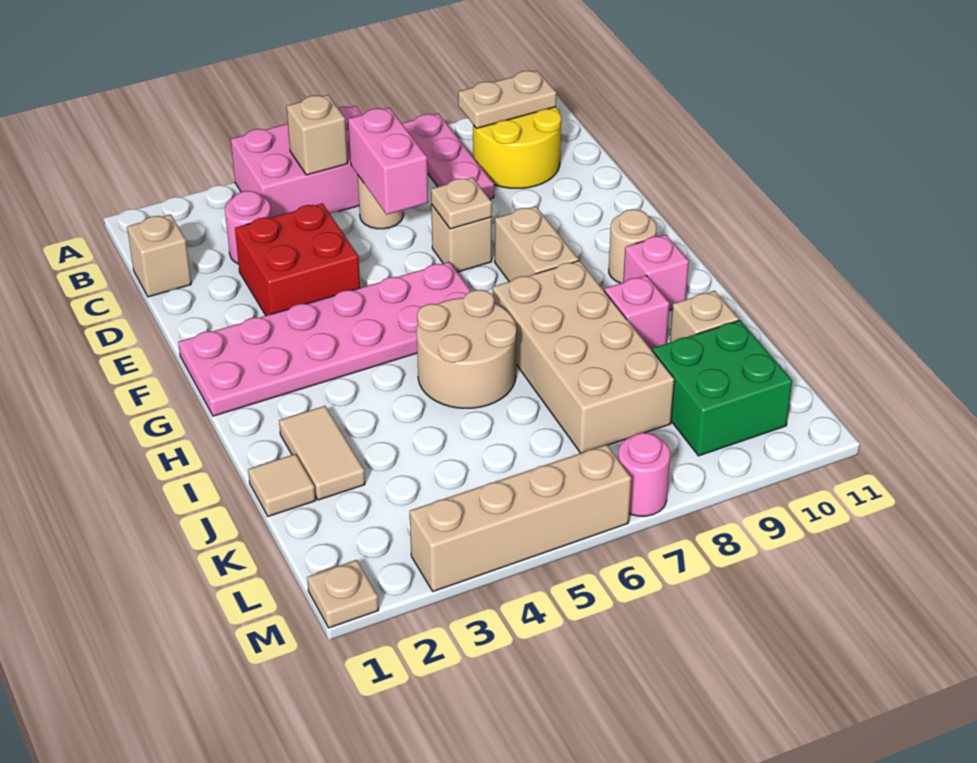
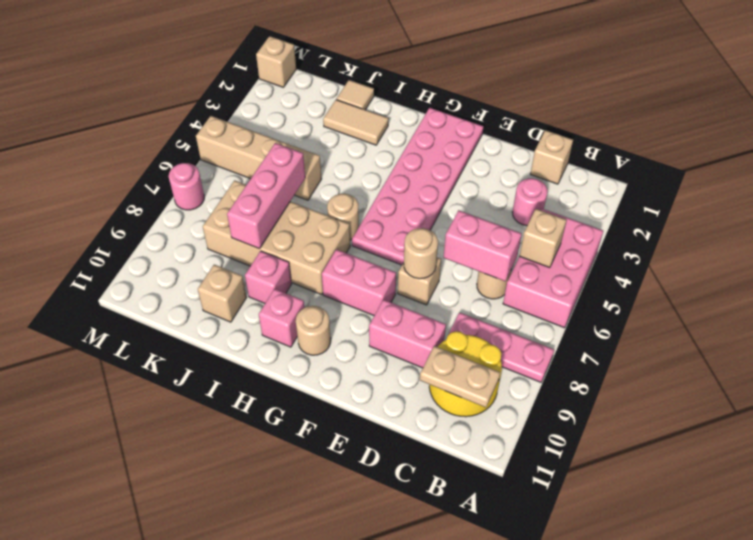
tan plate B9:B10 level 2 -> tan plate B10:C10 level 2
red brick D3:E4 level 1 -> none
none -> pink brick D9:E9 level 1
tan plate E7 level 2 -> tan round brick E7 level 2
tan brick F8:G8 level 1 -> pink brick F8:G8 level 1
tan round brick H5:I6 level 1 -> tan round brick H6 level 1
none -> pink brick J6:J8 level 2
green brick K9:L10 level 1 -> none
tan plate M1 level 1 -> tan brick M1 level 1
tan brick M3:M6 level 1 -> tan brick J5:M5 level 1

